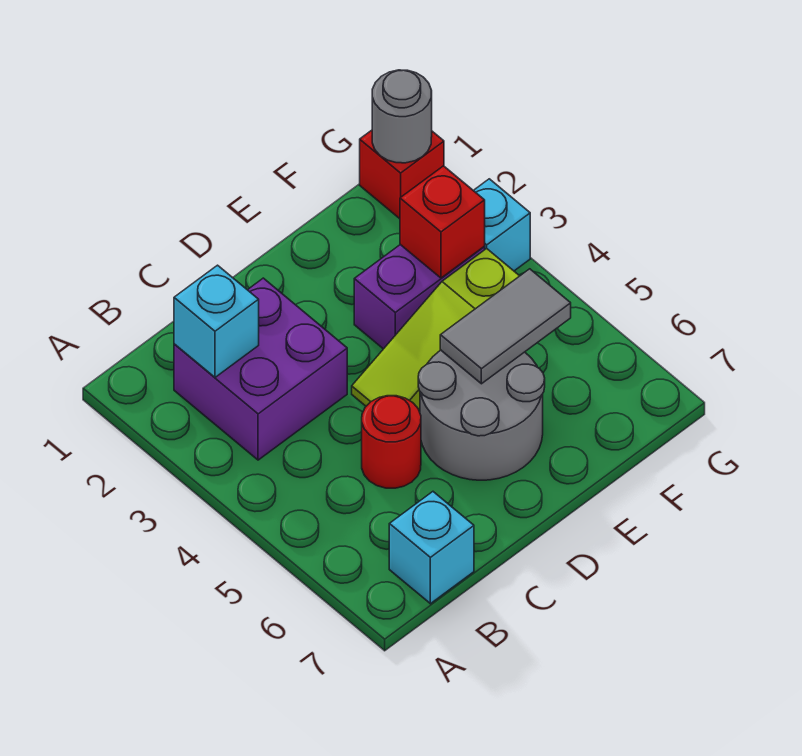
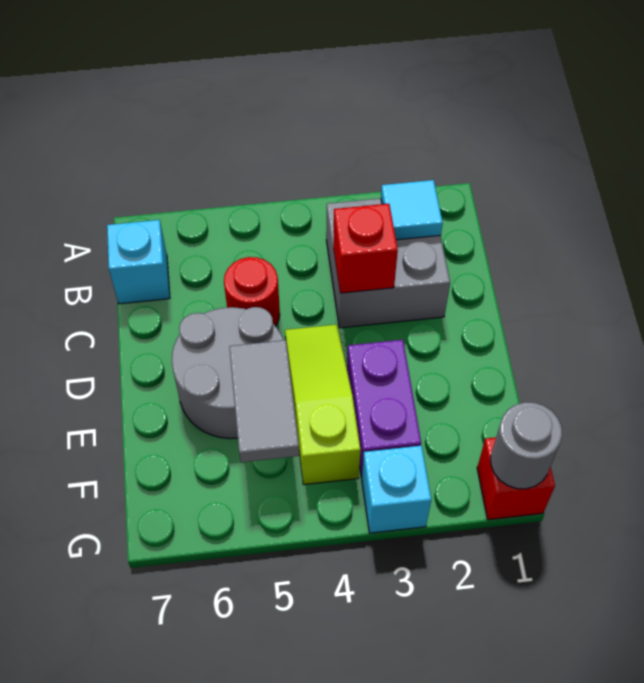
purple brick B2:C3 level 1 -> grey brick B2:C3 level 1
cyan brick B2 level 2 -> cyan tile B2 level 2
red brick F3 level 2 -> red brick C3 level 2

